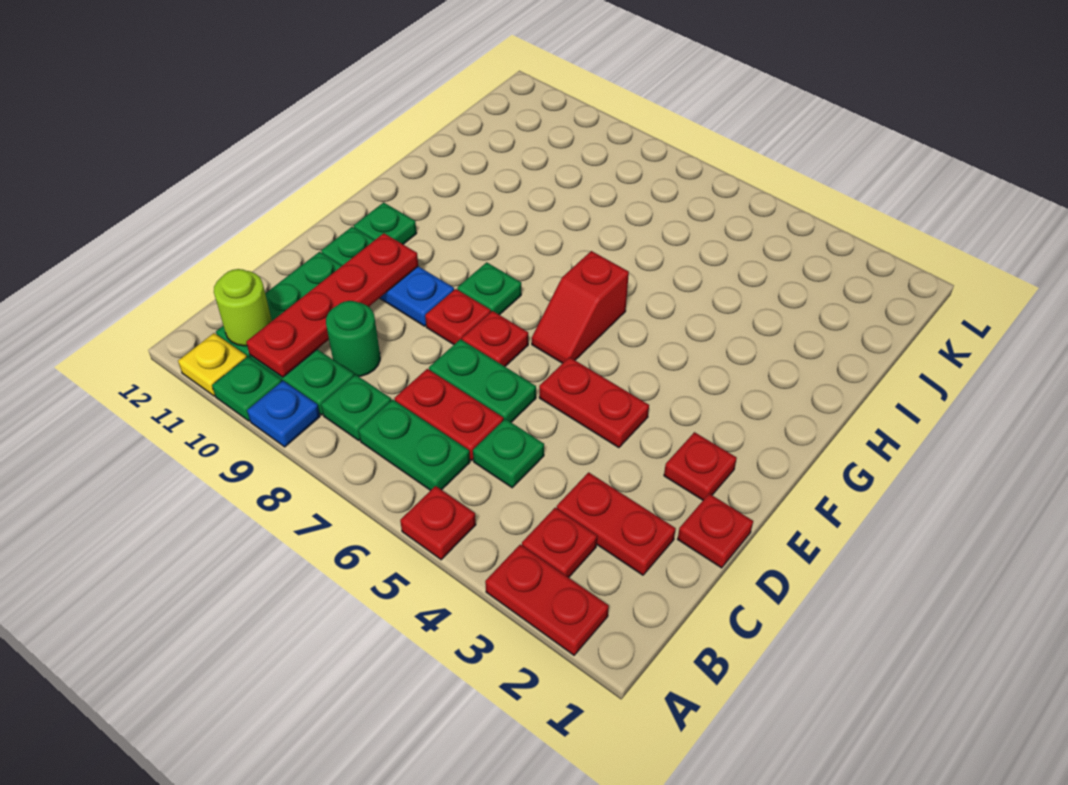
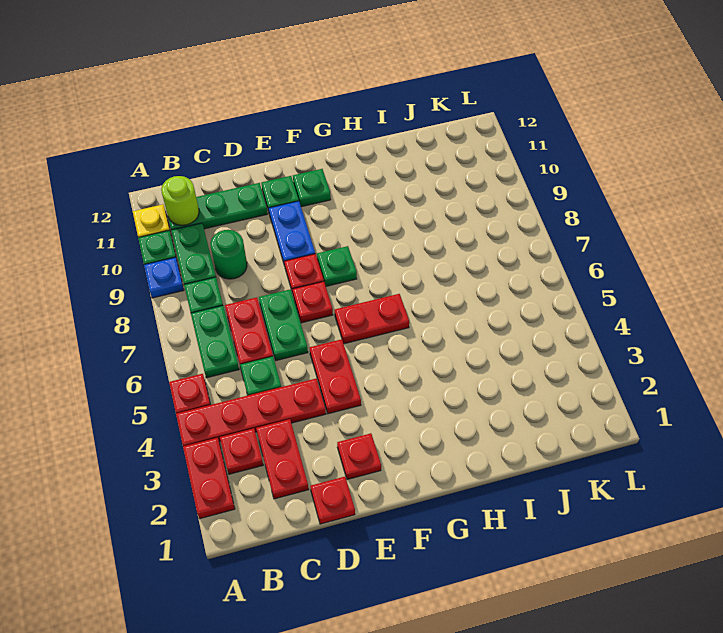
red plate B10:E10 level 2 -> red plate A4:D4 level 1
red slope F6:G6 level 1 top G -> red plate F6:G6 level 1

